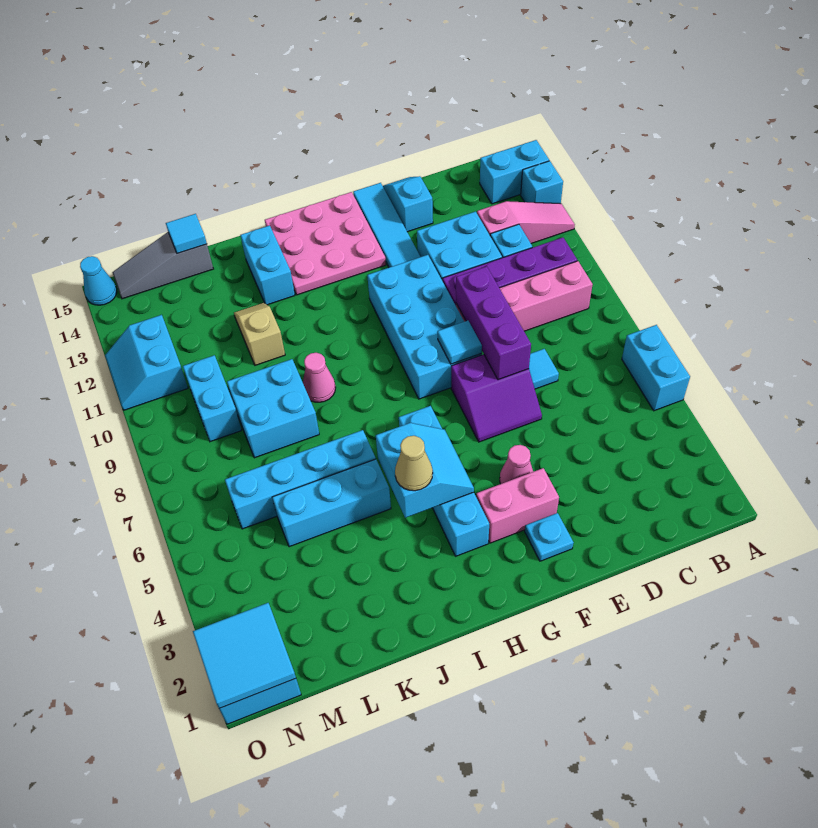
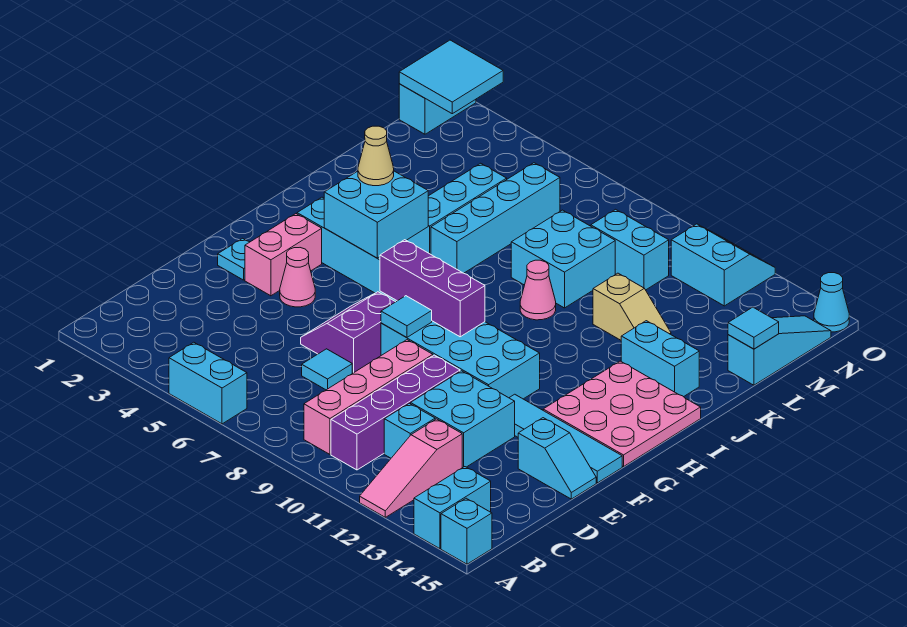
cyan brick A13 level 1 -> cyan brick A15 level 1
purple brick E7:E9 level 2 -> purple brick G7:G9 level 2
cyan slope H4:I5 level 2 top I -> cyan brick H4:I5 level 2
grey slope L15:N15 level 1 top L -> cyan slope L15:N15 level 1 top L

